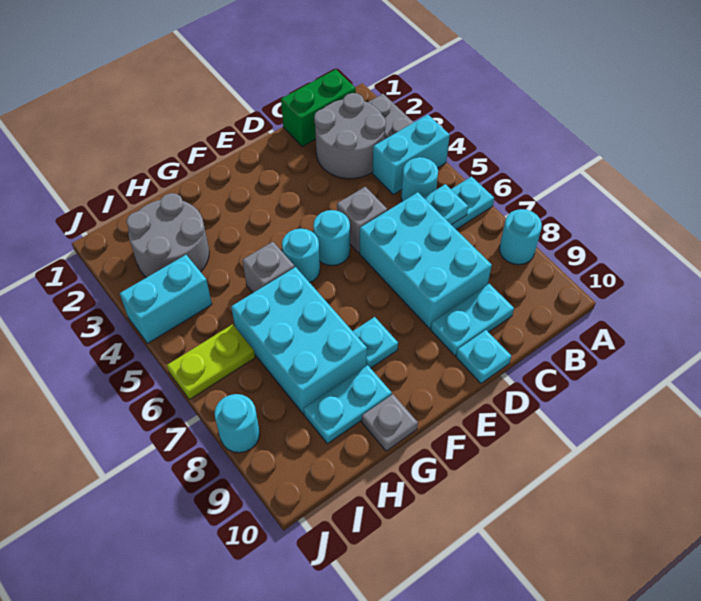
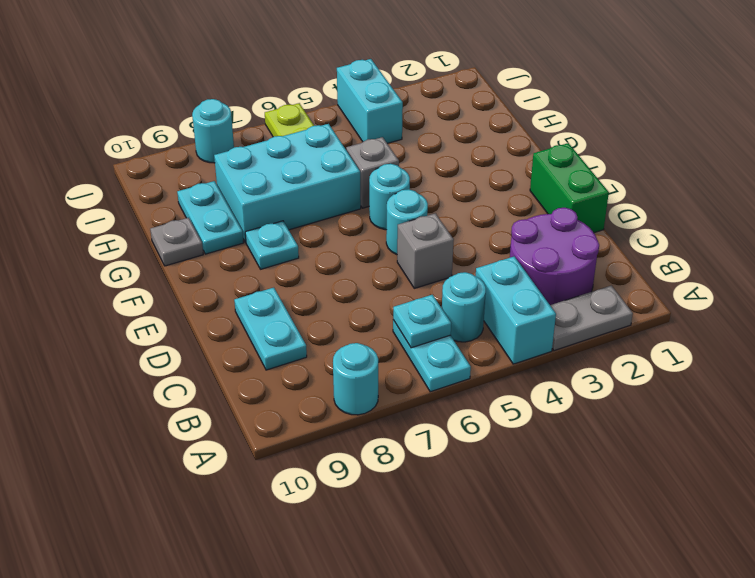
green brick B1:C1 level 1 -> green brick D1:E1 level 1
grey round brick B2:C3 level 1 -> purple round brick B2:C3 level 1
cyan brick C6:D8 level 1 -> none
cyan plate D10 level 1 -> none
grey round brick H2:I3 level 1 -> none

